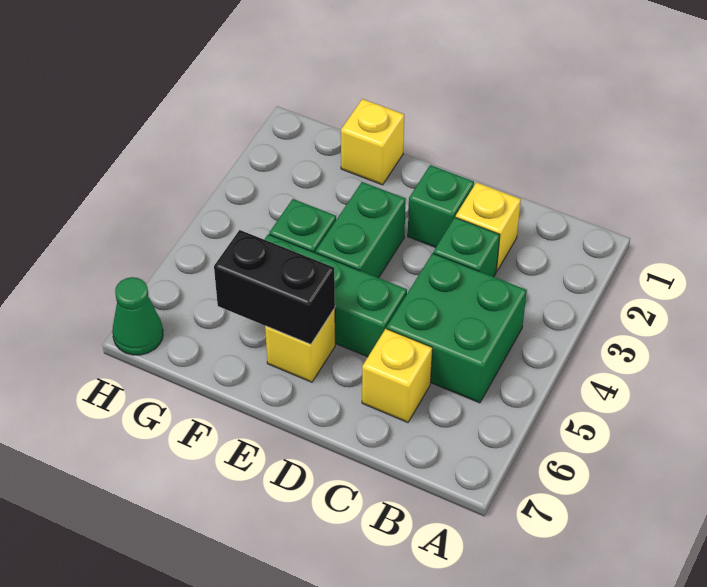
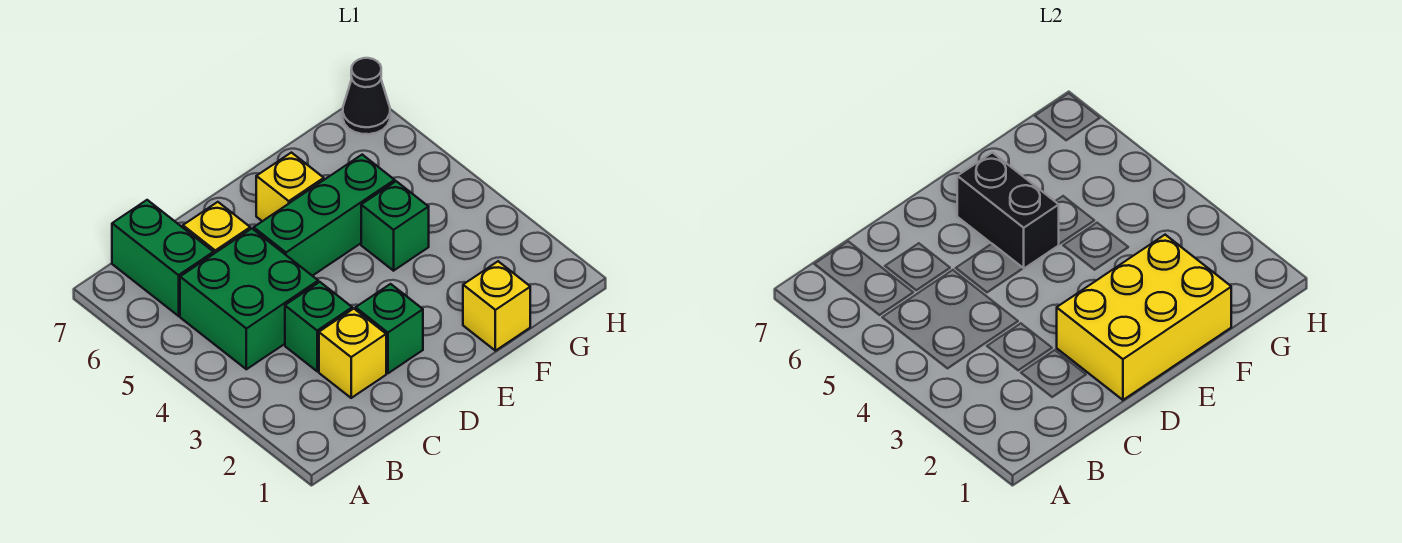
none -> yellow brick D1:F2 level 2
green brick E3:E4 level 1 -> green brick B6:B7 level 1
black brick E6:F6 level 2 -> black brick E5:E6 level 2
green cone H7 level 1 -> black cone H7 level 1

